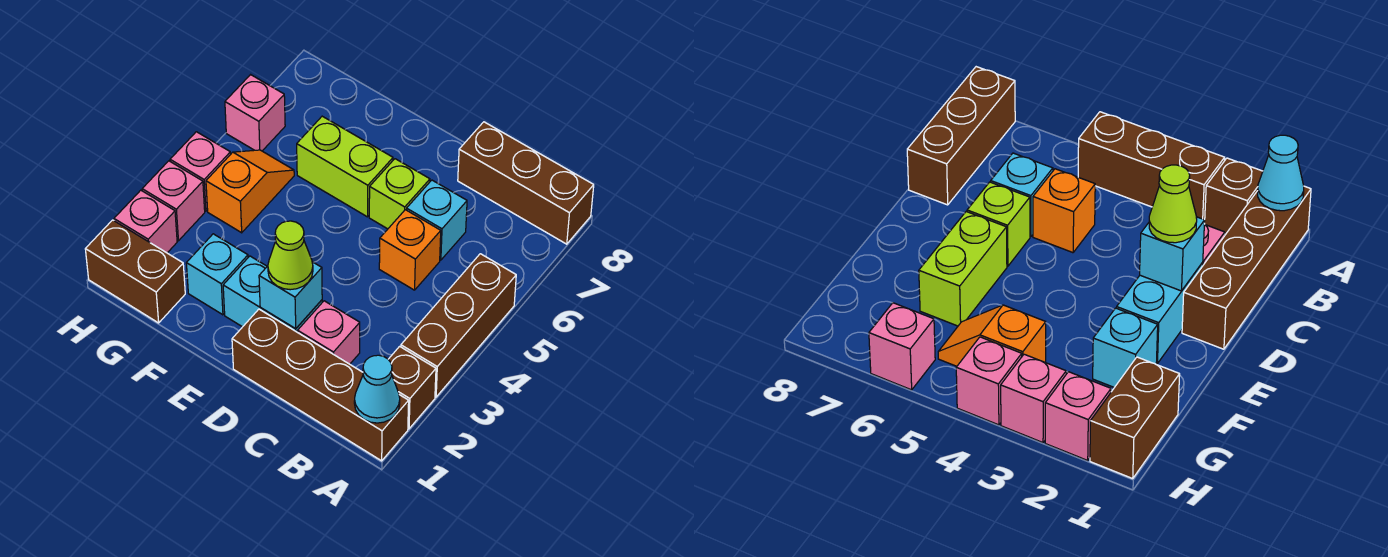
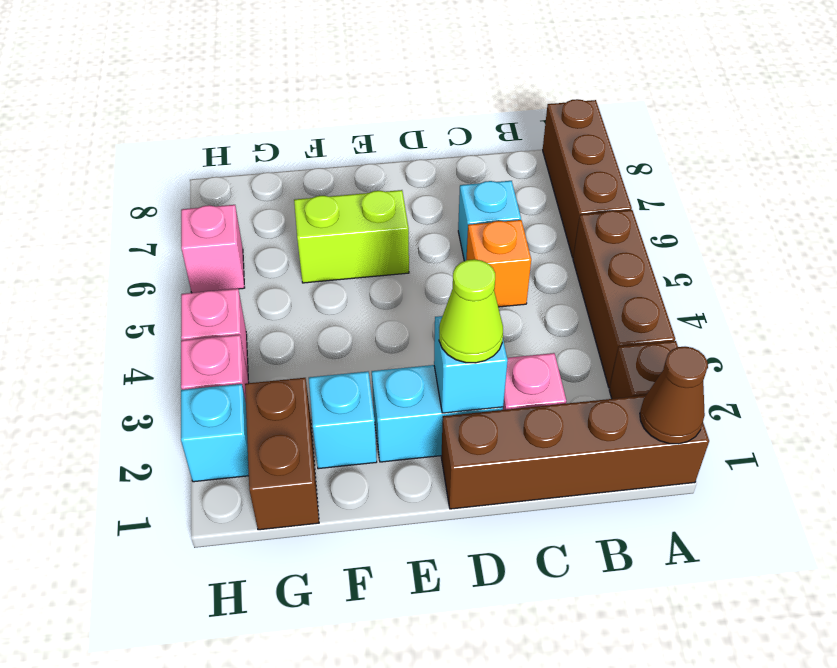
cyan cone A1 level 2 -> brown cone A1 level 2
brown brick A8:C8 level 1 -> brown brick A6:A8 level 1
lime brick D6 level 1 -> none
brown brick G1:H1 level 1 -> brown brick G1:G2 level 1
orange slope G4:G5 level 1 top 4 -> none
pink brick H2 level 1 -> cyan brick H2 level 1

